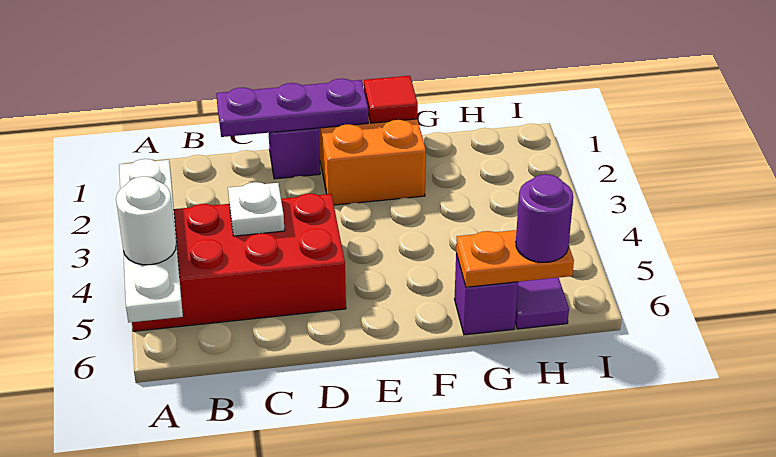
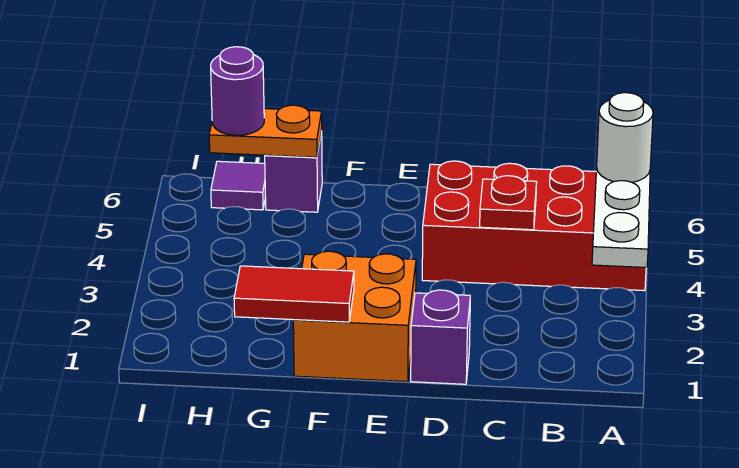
purple plate C1:E1 level 2 -> none
white plate C4 level 2 -> red plate C4 level 2
red tile F1 level 2 -> red tile F1:G1 level 2

